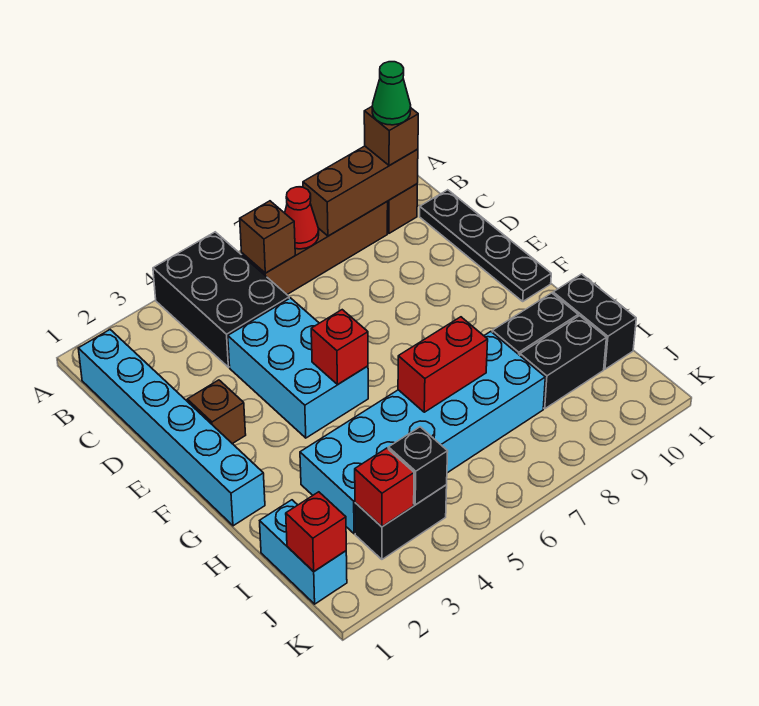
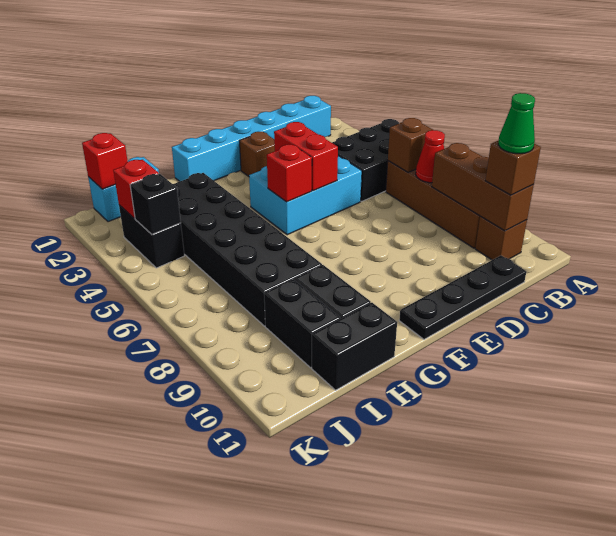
cyan brick H3:I8 level 1 -> black brick H3:I8 level 1
red brick H6:H7 level 2 -> red brick E4:E5 level 2

